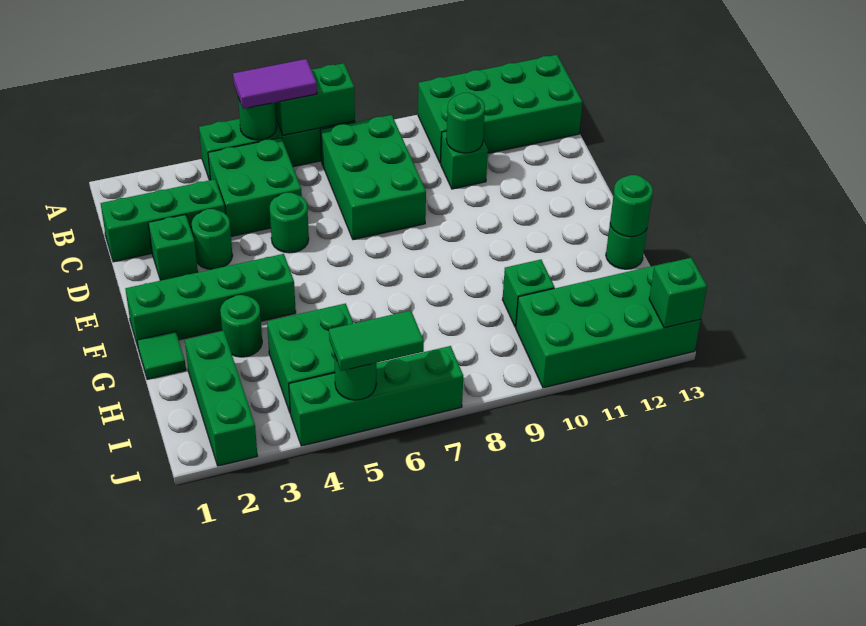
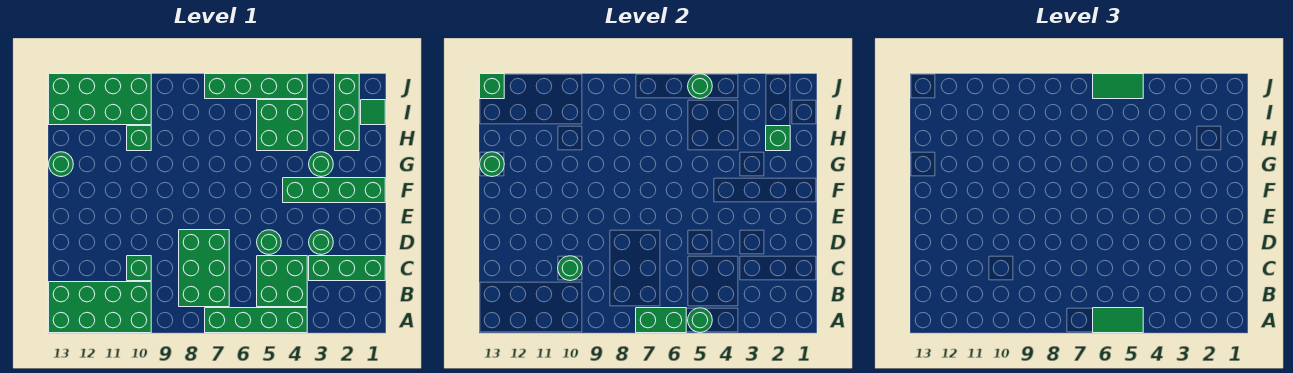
purple tile A5:A6 level 3 -> green tile A5:A6 level 3
green brick D2 level 1 -> green brick H2 level 2
green tile G1 level 1 -> green tile I1 level 1

